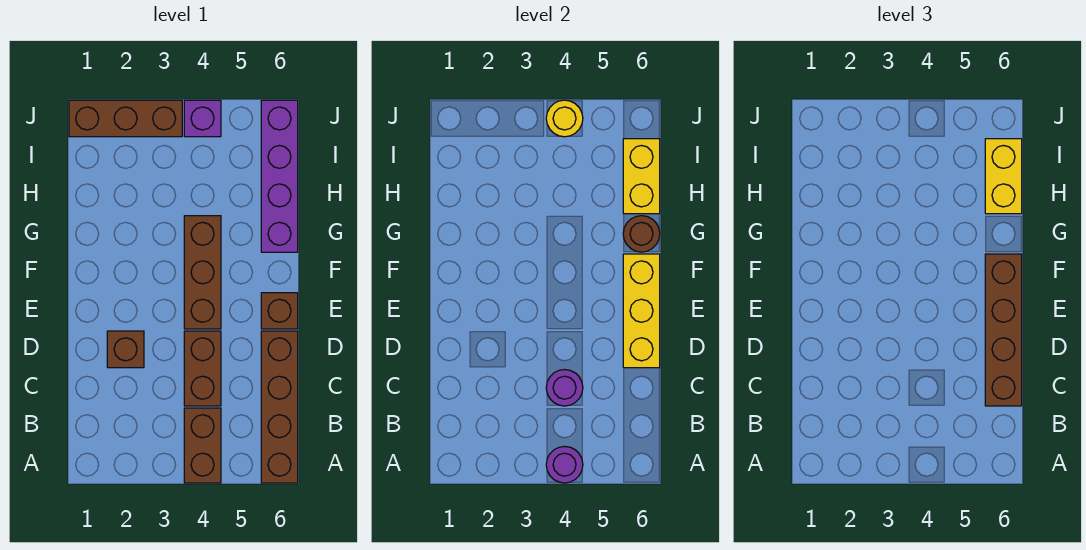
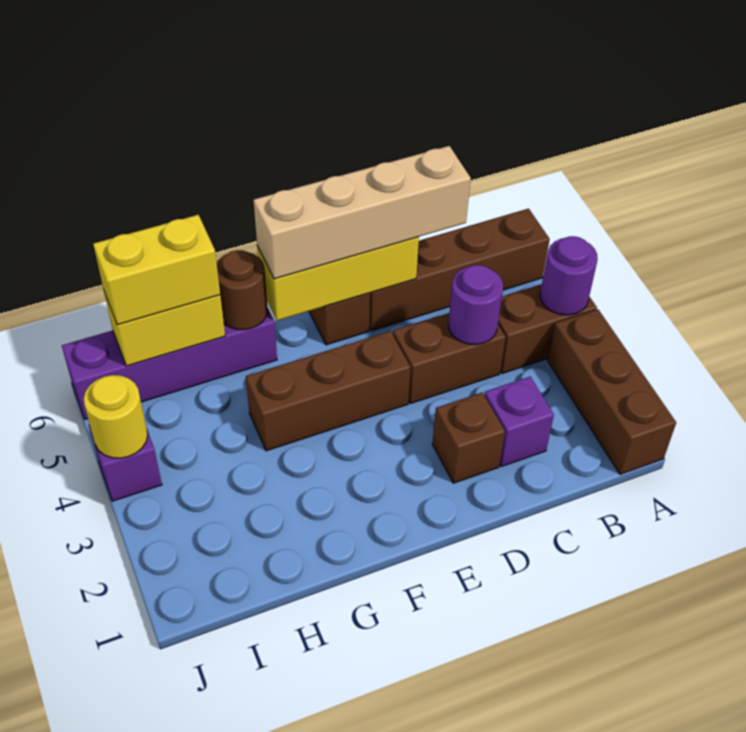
none -> purple brick C2 level 1
brown brick C6:F6 level 3 -> tan brick C6:F6 level 3
brown brick J1:J3 level 1 -> brown brick A1:A3 level 1

